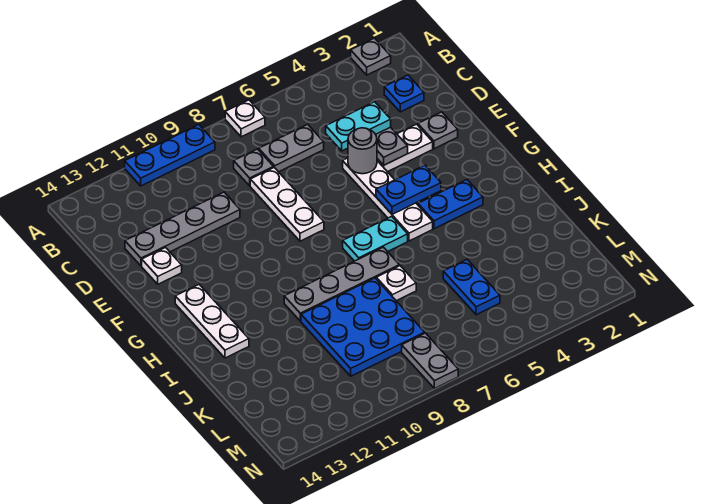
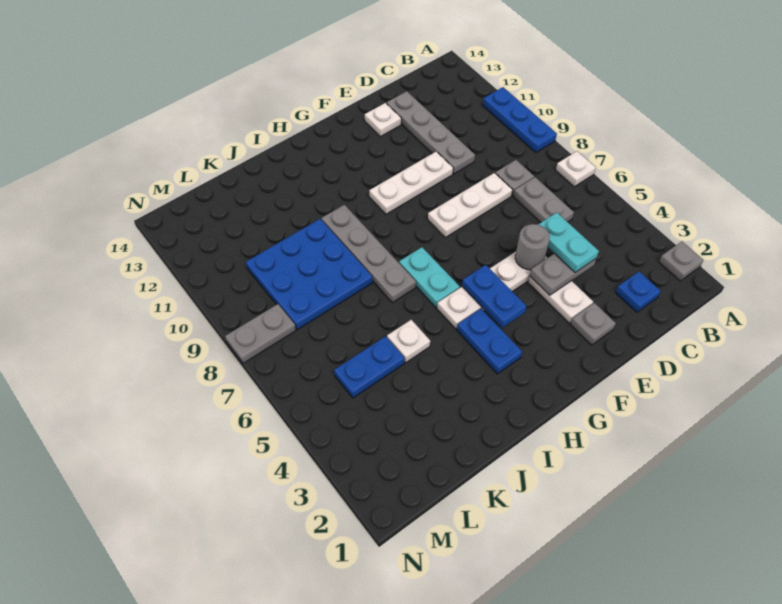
white plate G13:I13 level 1 -> white plate E10:G10 level 1
white plate J7 level 1 -> white plate J5 level 1

